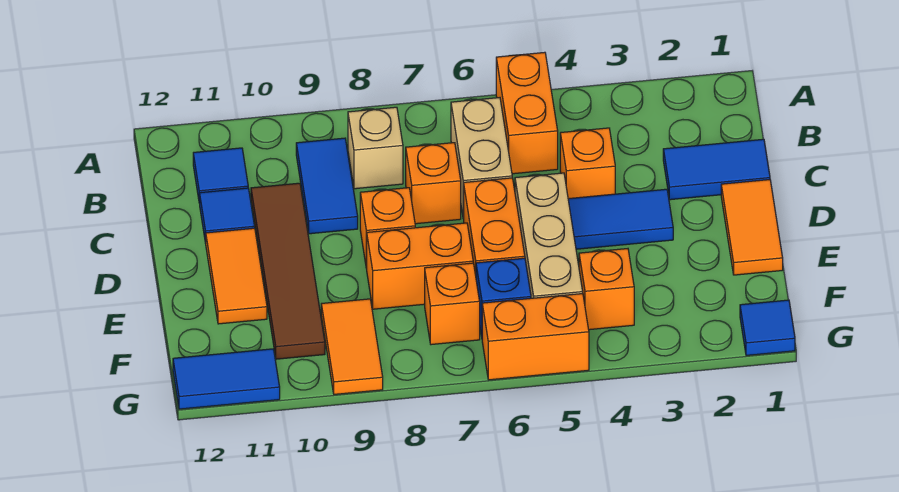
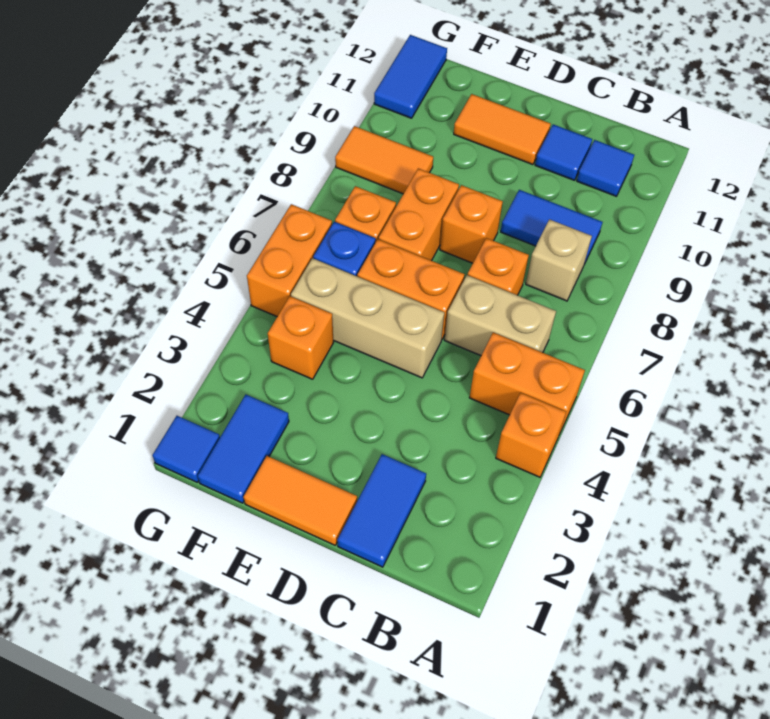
orange brick C4 level 1 -> orange brick A4 level 1
brown tile C10:F10 level 1 -> none
blue tile D3:D4 level 1 -> blue tile F1:F2 level 1

